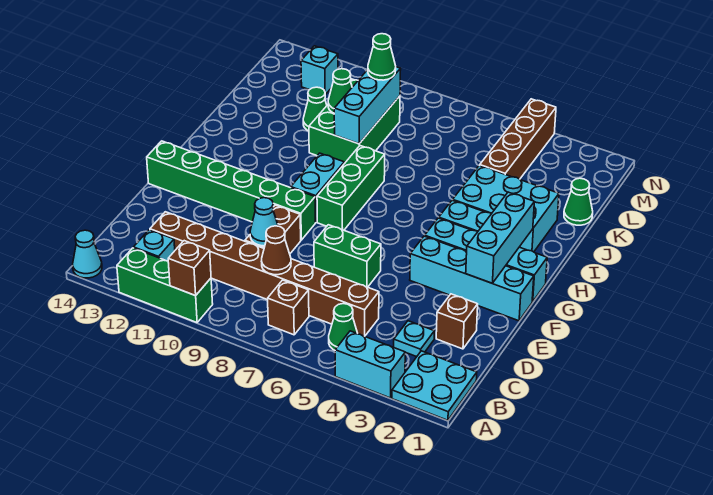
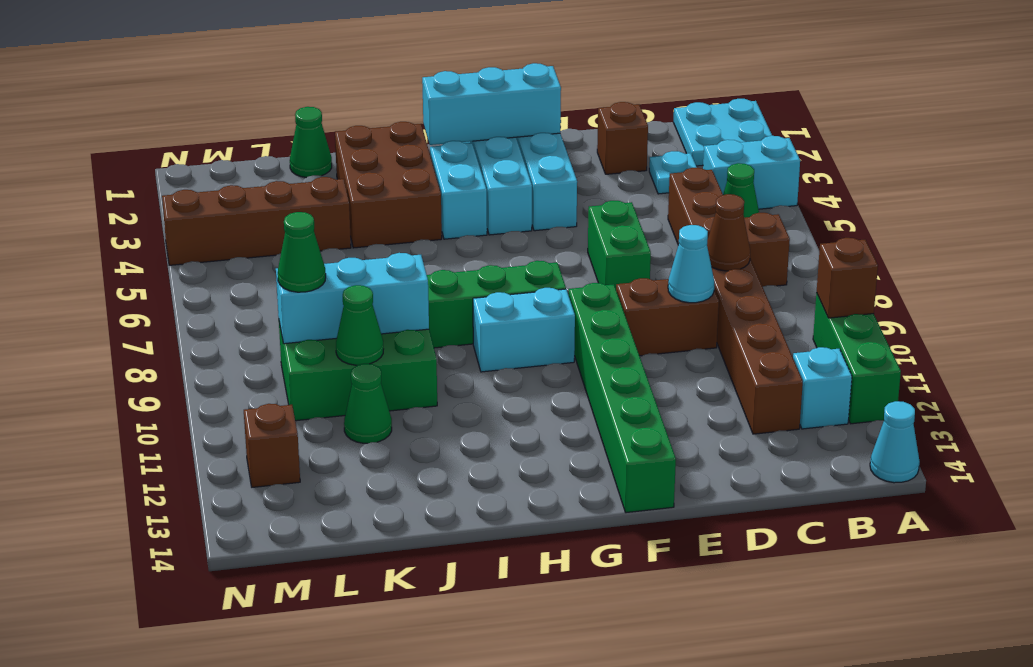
cyan brick A3:A4 level 1 -> cyan brick A4:B4 level 1
cyan brick I2:J4 level 1 -> brown brick I2:J4 level 1
cyan brick M12 level 1 -> brown brick M12 level 1

